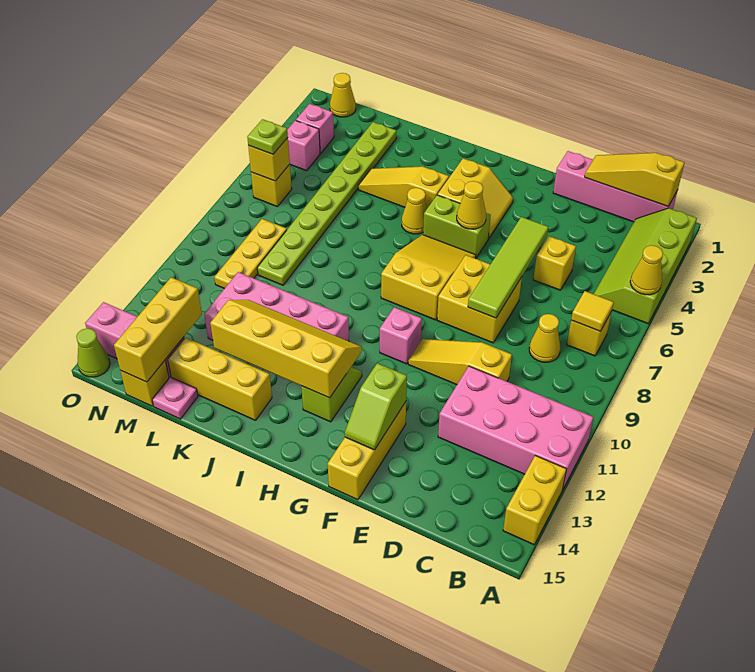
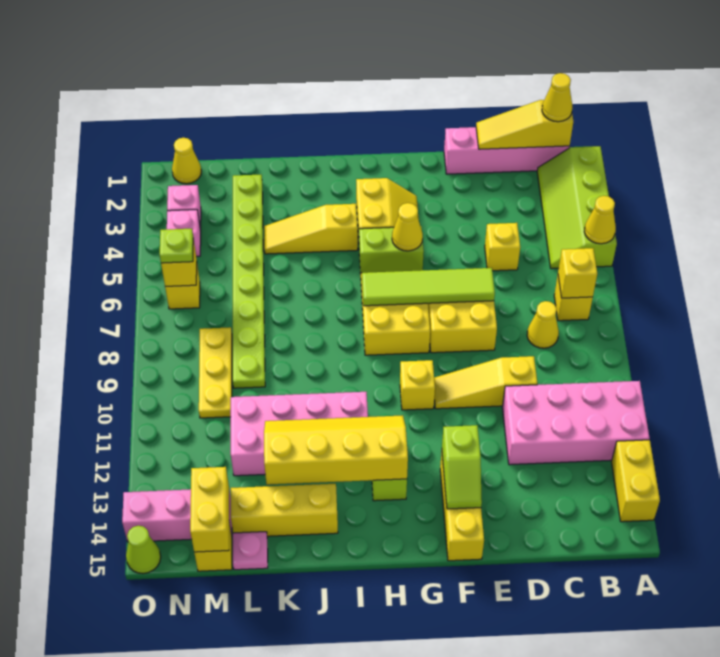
yellow tile B7 level 2 -> yellow brick B7 level 2
lime tile E5:E8 level 2 -> lime tile E7:H7 level 2
pink brick G10 level 1 -> yellow brick G10 level 1
yellow cone I5 level 1 -> yellow cone B1 level 3
yellow brick M13:M15 level 2 -> yellow brick M14:M15 level 2

